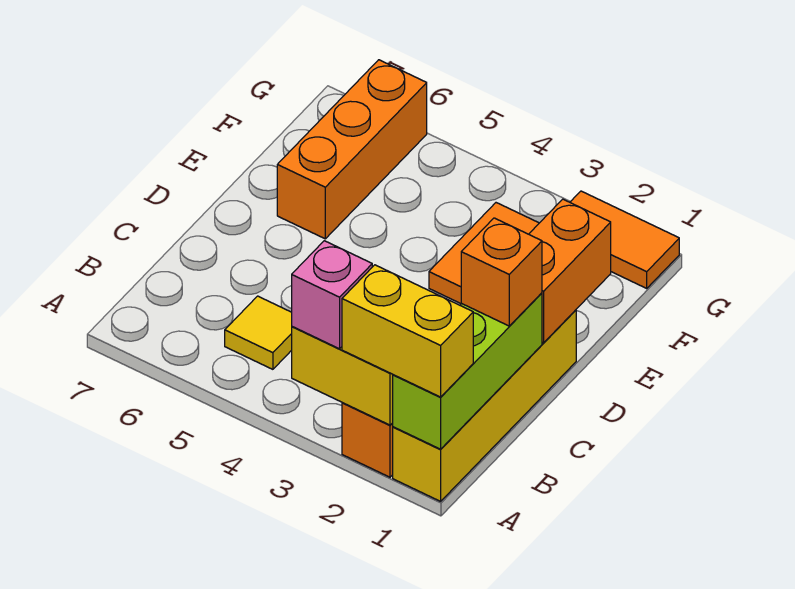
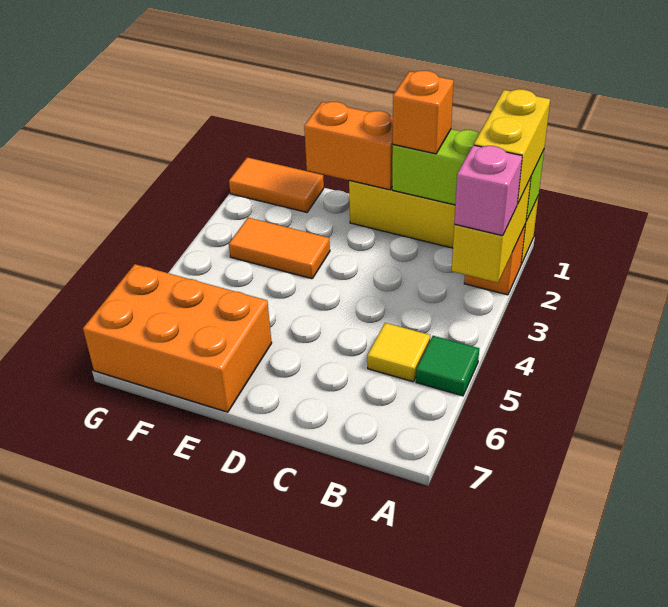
none -> green tile A5 level 1
orange brick E6:G6 level 1 -> orange brick E6:G7 level 1
orange tile G1:G2 level 1 -> orange tile F1:G1 level 1

